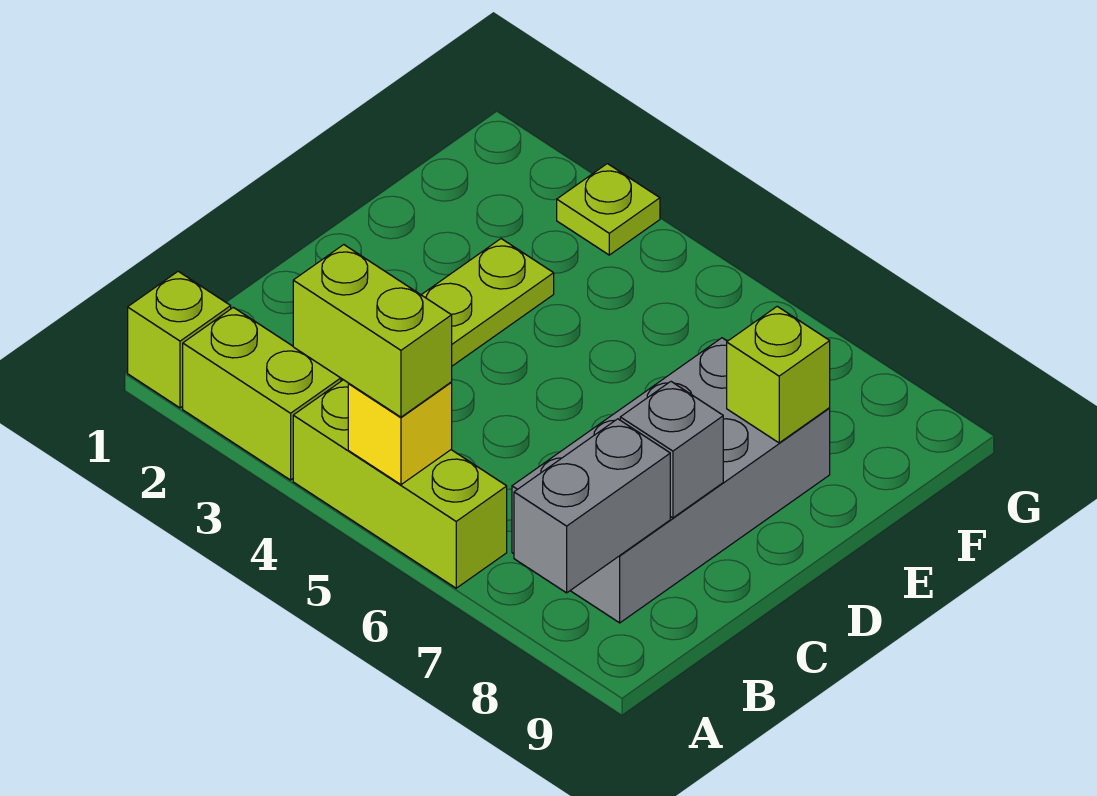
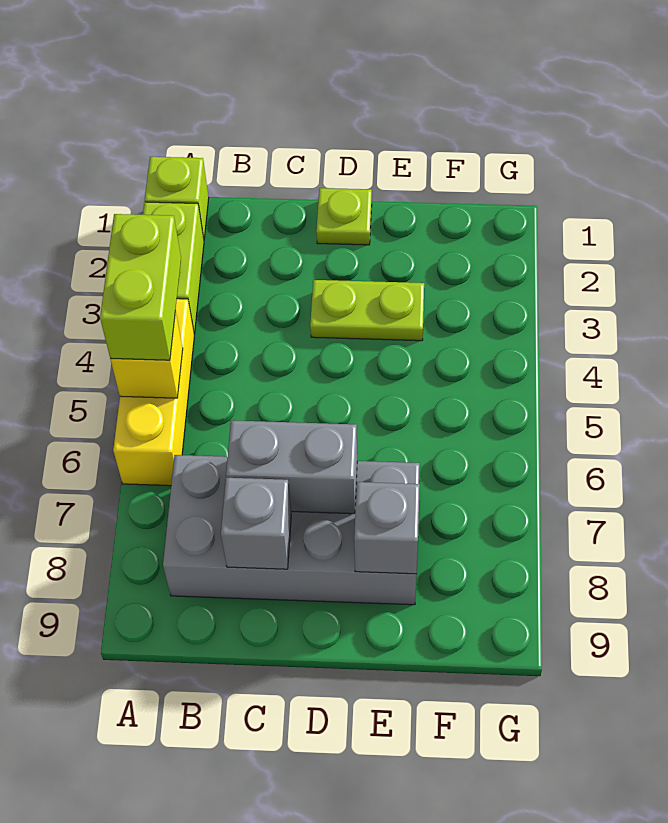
lime brick A4:A6 level 1 -> yellow brick A4:A6 level 1
grey brick A8:B8 level 2 -> grey brick C7:D7 level 2
lime brick E8 level 2 -> grey brick E8 level 2
lime plate G3 level 1 -> lime plate D1 level 1

